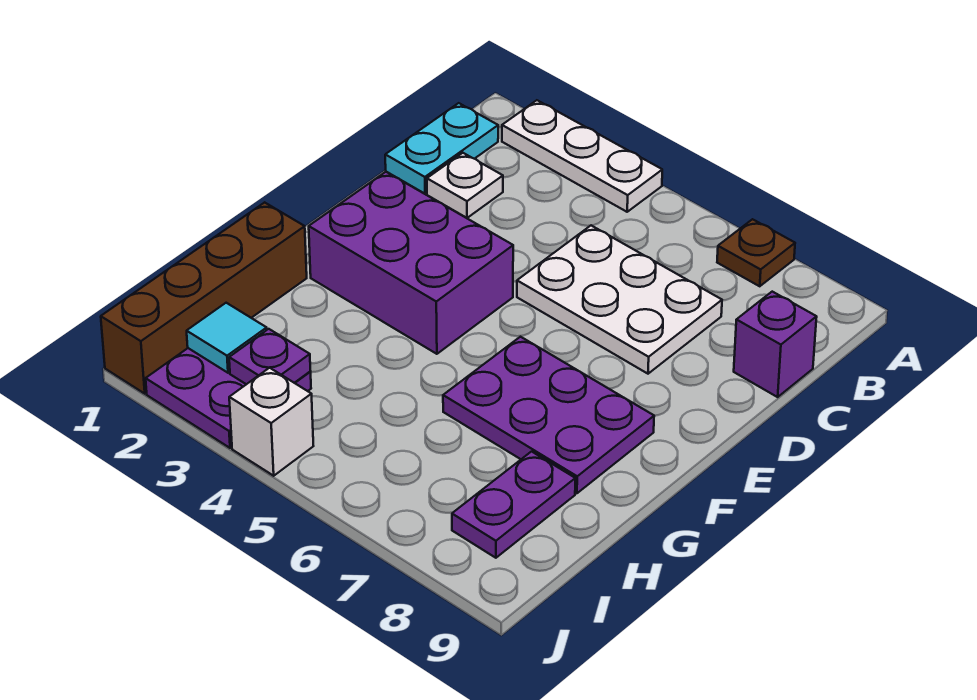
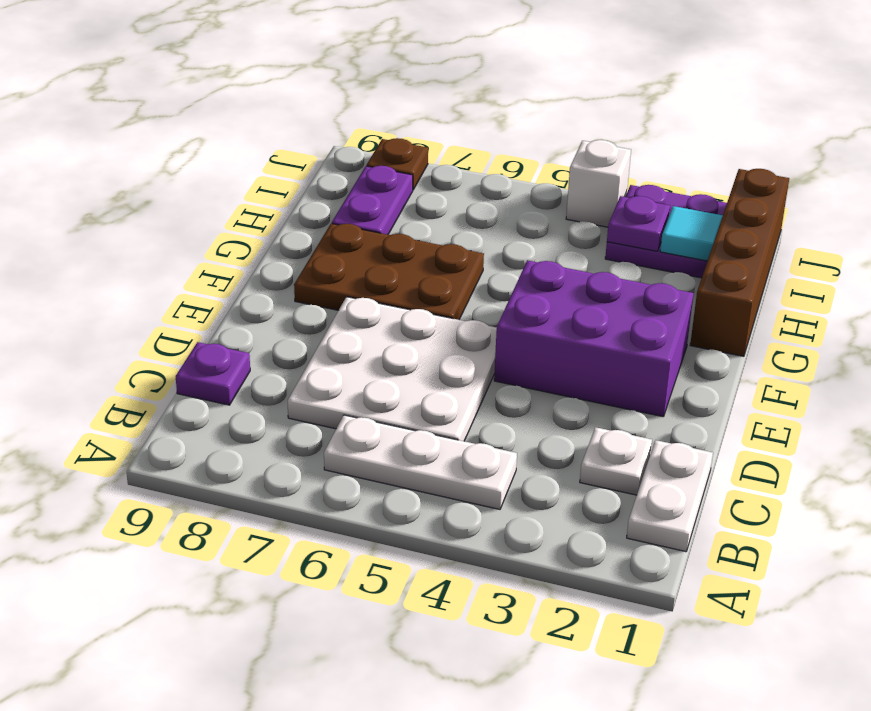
white plate A2:A4 level 1 -> white plate B4:B6 level 1
brown plate A7 level 1 -> brown plate J8 level 1
cyan plate B1:C1 level 1 -> white plate B1:C1 level 1
white plate C5:D7 level 1 -> white plate C5:E7 level 1
purple brick C9 level 1 -> purple plate C9 level 1
purple plate F6:G8 level 1 -> brown plate F6:G8 level 1

